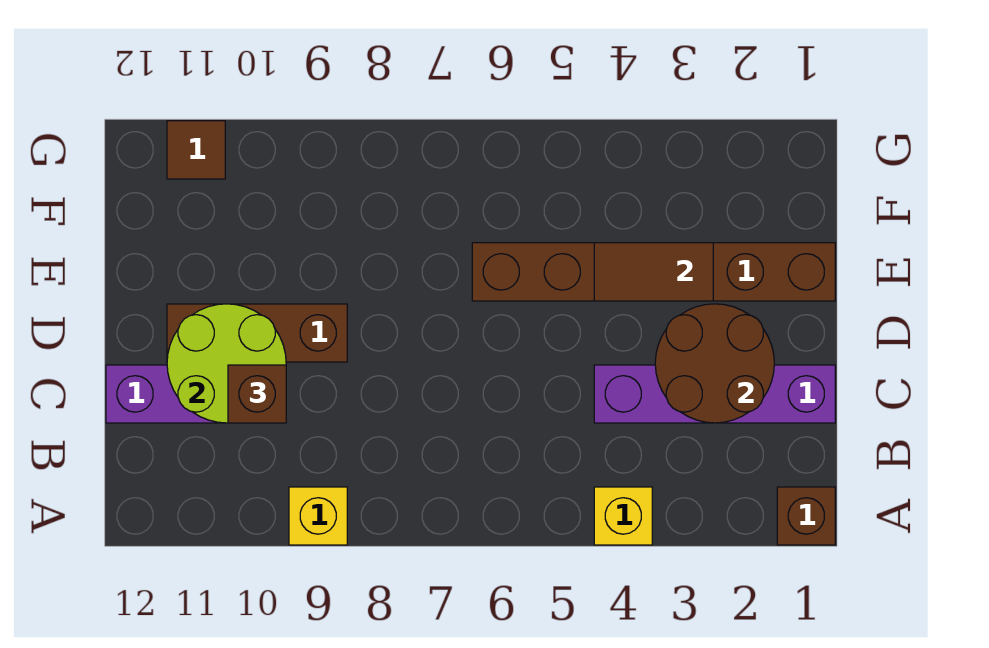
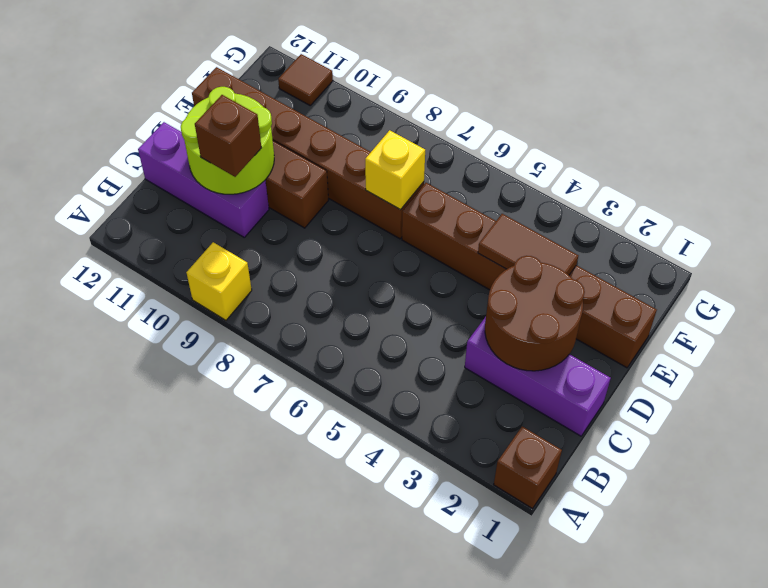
yellow brick A4 level 1 -> yellow brick E7 level 2
purple brick C1:C4 level 1 -> purple brick C1:C3 level 1
none -> brown brick E7:E12 level 1

